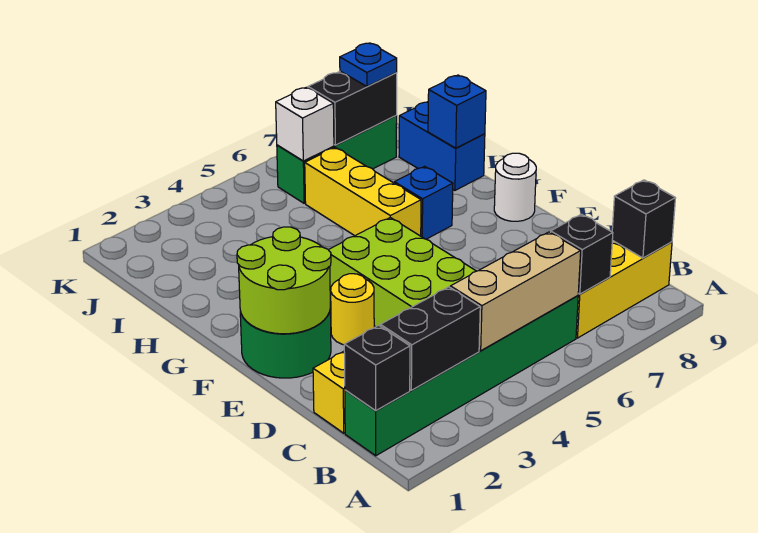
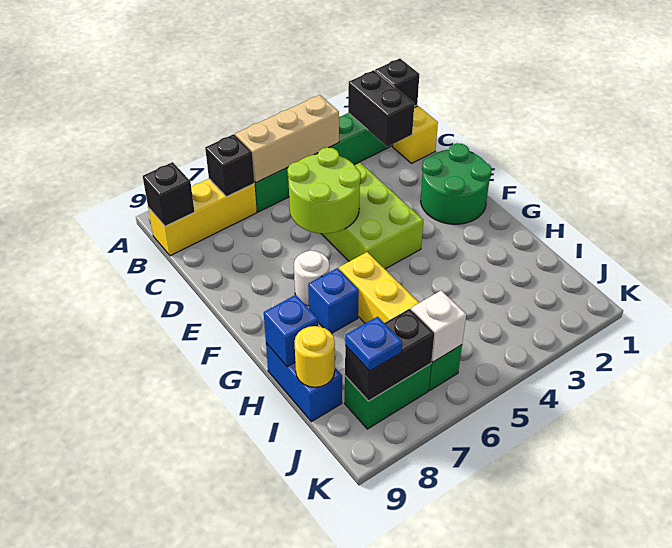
black brick B2:B3 level 2 -> black brick B2:C2 level 2
lime round brick E1:F2 level 2 -> lime round brick D5:E6 level 2
yellow round brick E3 level 1 -> yellow round brick I9 level 2
white round brick F9 level 1 -> white round brick F7 level 1

